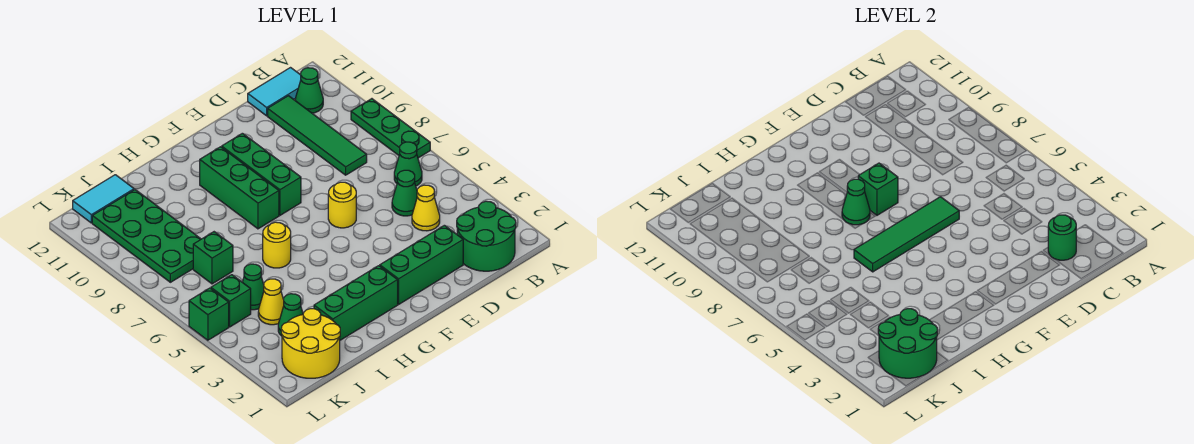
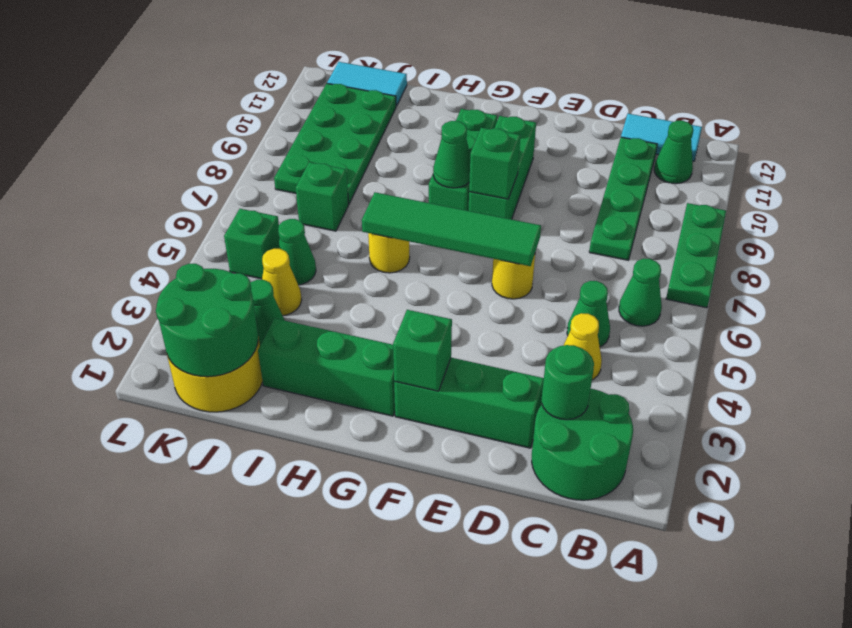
green tile C8:C11 level 1 -> green plate C8:C11 level 1
green brick L5 level 1 -> green brick F2 level 2

